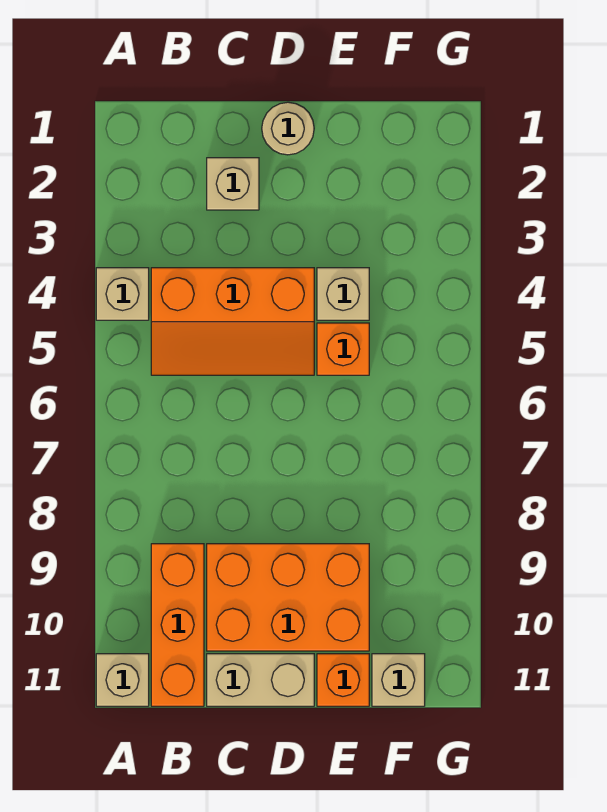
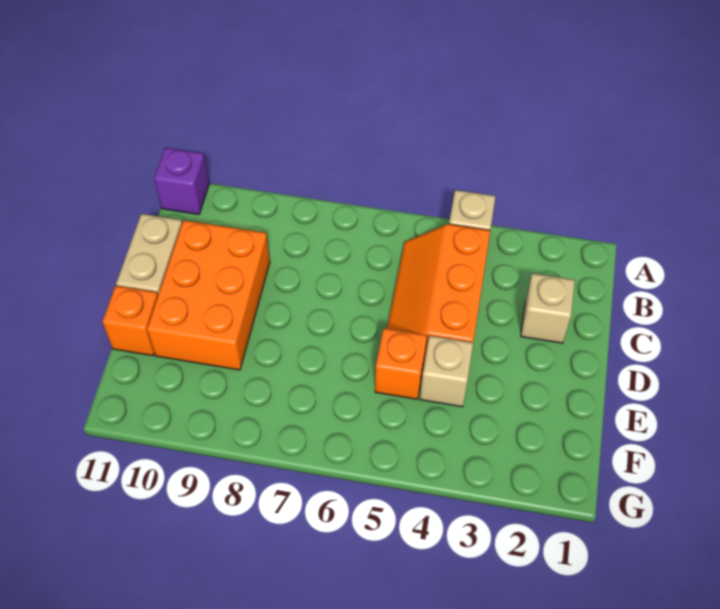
tan brick A11 level 1 -> purple brick A11 level 1
orange brick B9:B11 level 1 -> none
tan round brick D1 level 1 -> none
tan brick F11 level 1 -> none

